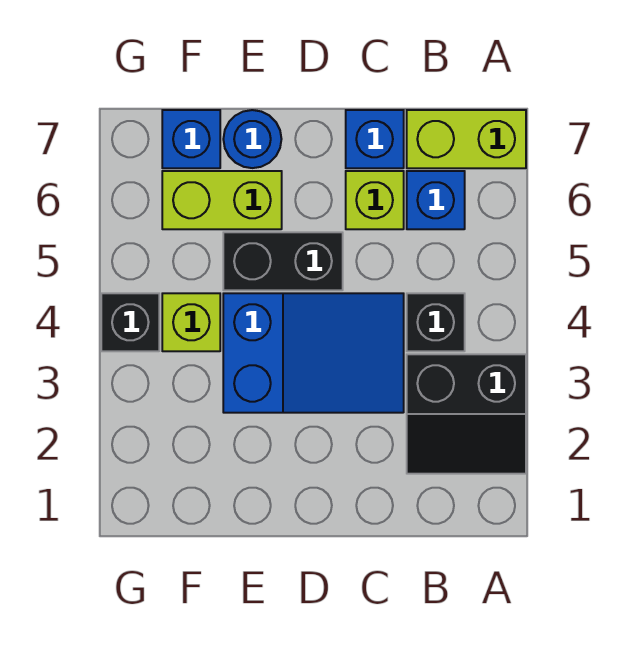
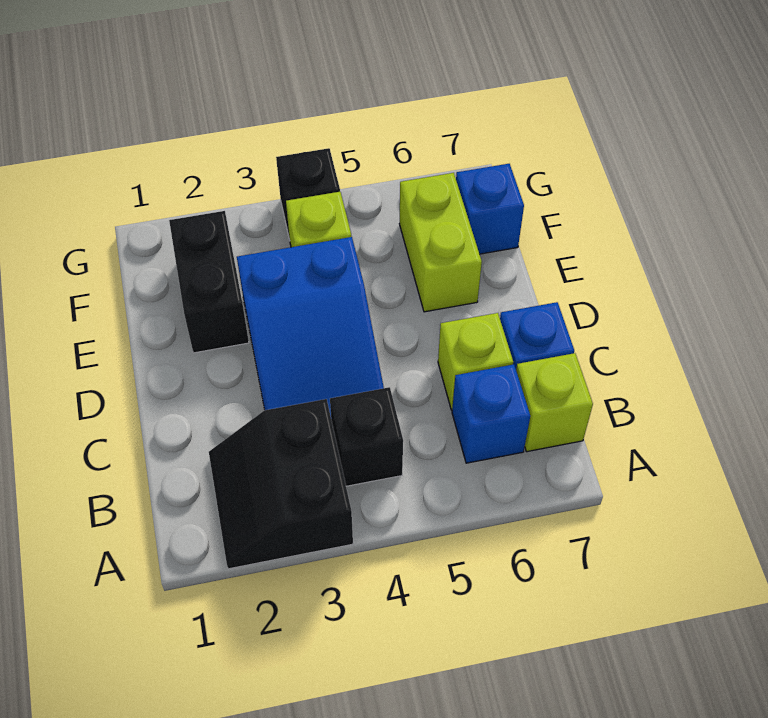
lime brick A7:B7 level 1 -> lime brick B7 level 1
black brick D5:E5 level 1 -> black brick E2:F2 level 1
blue round brick E7 level 1 -> none

